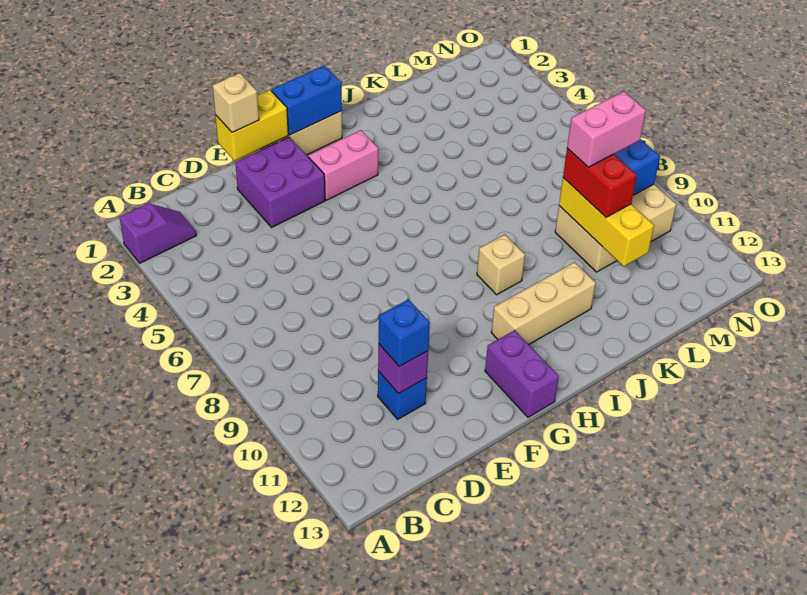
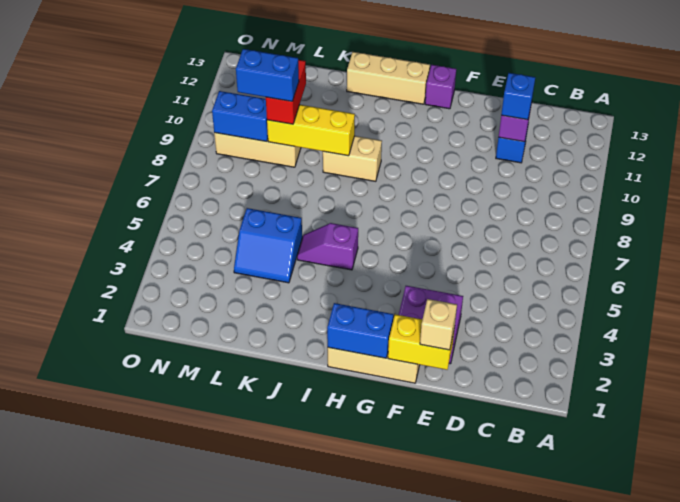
purple slope A2:B2 level 1 top A -> purple slope I5:J5 level 1 top I
pink brick G3:H3 level 1 -> none
purple brick G12:G13 level 1 -> purple brick G13 level 1
tan brick H11:J11 level 1 -> tan brick H13:J13 level 1
tan brick I9 level 1 -> tan brick I9:J9 level 1
none -> blue slope K4:L5 level 1 top 5
yellow brick L9:L11 level 2 -> yellow brick J9:L9 level 2
pink brick L9:M9 level 4 -> blue brick L9:M9 level 4

